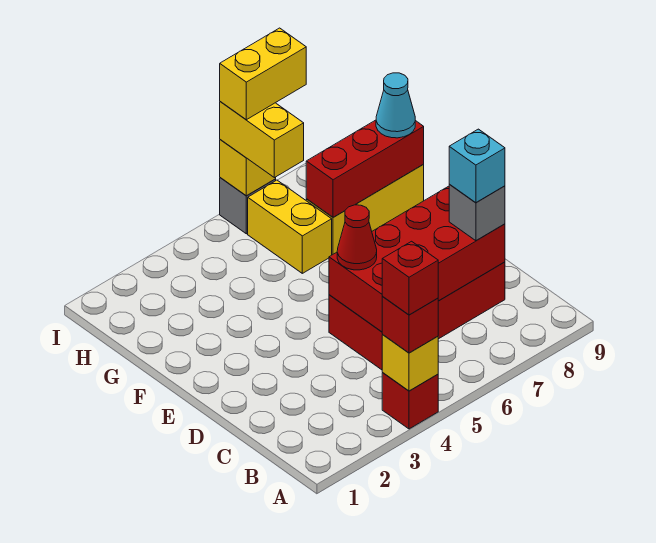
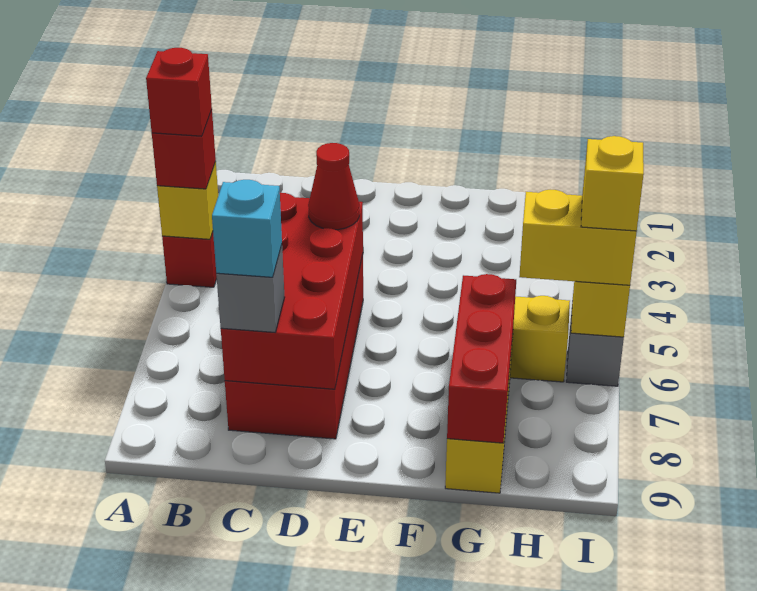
cyan cone G9 level 3 -> none
yellow brick I6:I7 level 4 -> yellow brick I6 level 4

